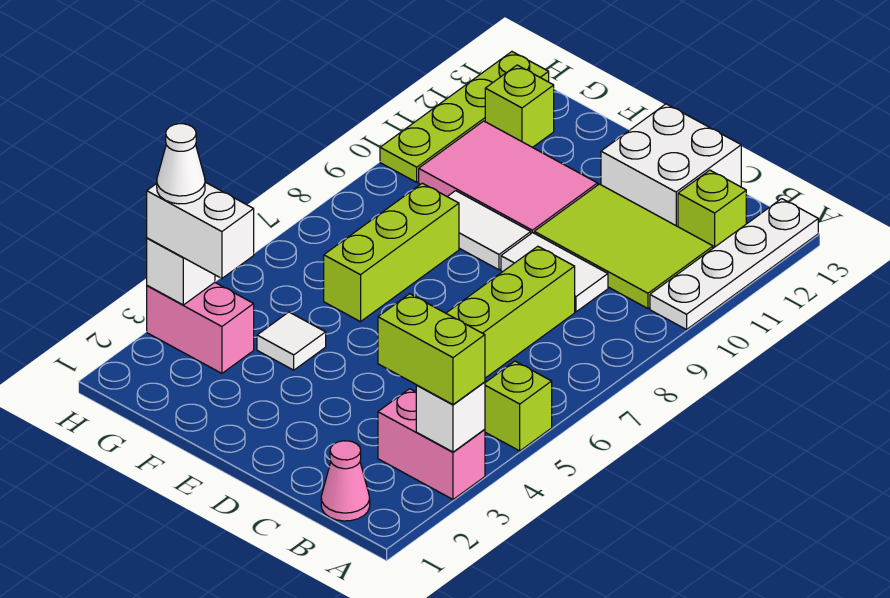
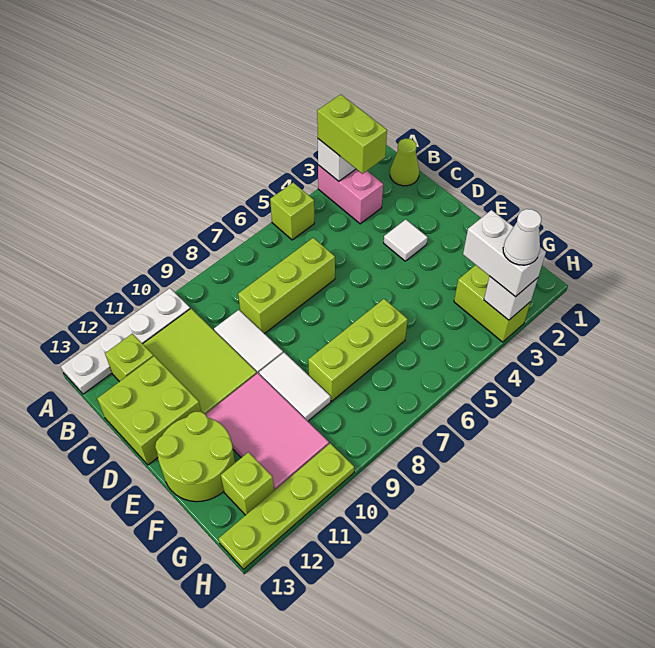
pink cone B1 level 1 -> lime cone B1 level 1
white brick C12:D13 level 1 -> lime brick C12:D13 level 1
none -> lime round brick E12:F13 level 1
white tile F4 level 1 -> white tile D3 level 1
pink brick G3:H3 level 1 -> lime brick G3:H3 level 1

